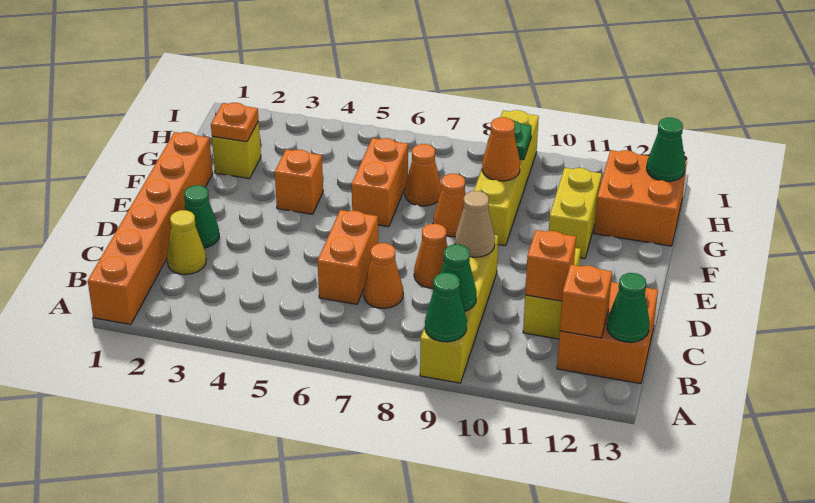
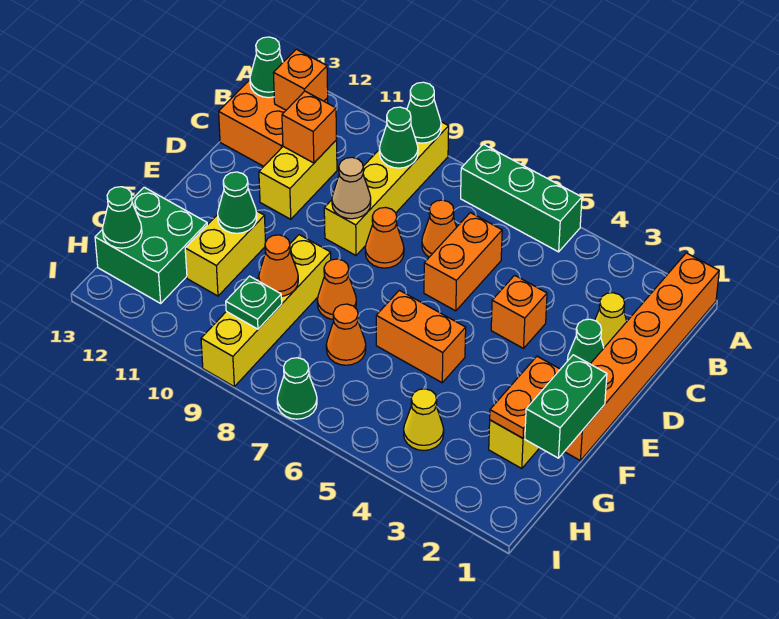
none -> green brick A5:A7 level 1
none -> green brick F1:G1 level 2
orange brick F4 level 1 -> orange brick D4 level 1
orange brick F6:G6 level 1 -> orange brick F5:F6 level 1
none -> green cone F11 level 2
orange plate G2 level 2 -> orange plate F2:G2 level 2
orange brick G12:H13 level 1 -> green brick G12:H13 level 1
none -> yellow cone H4 level 1
none -> green cone I7 level 1

